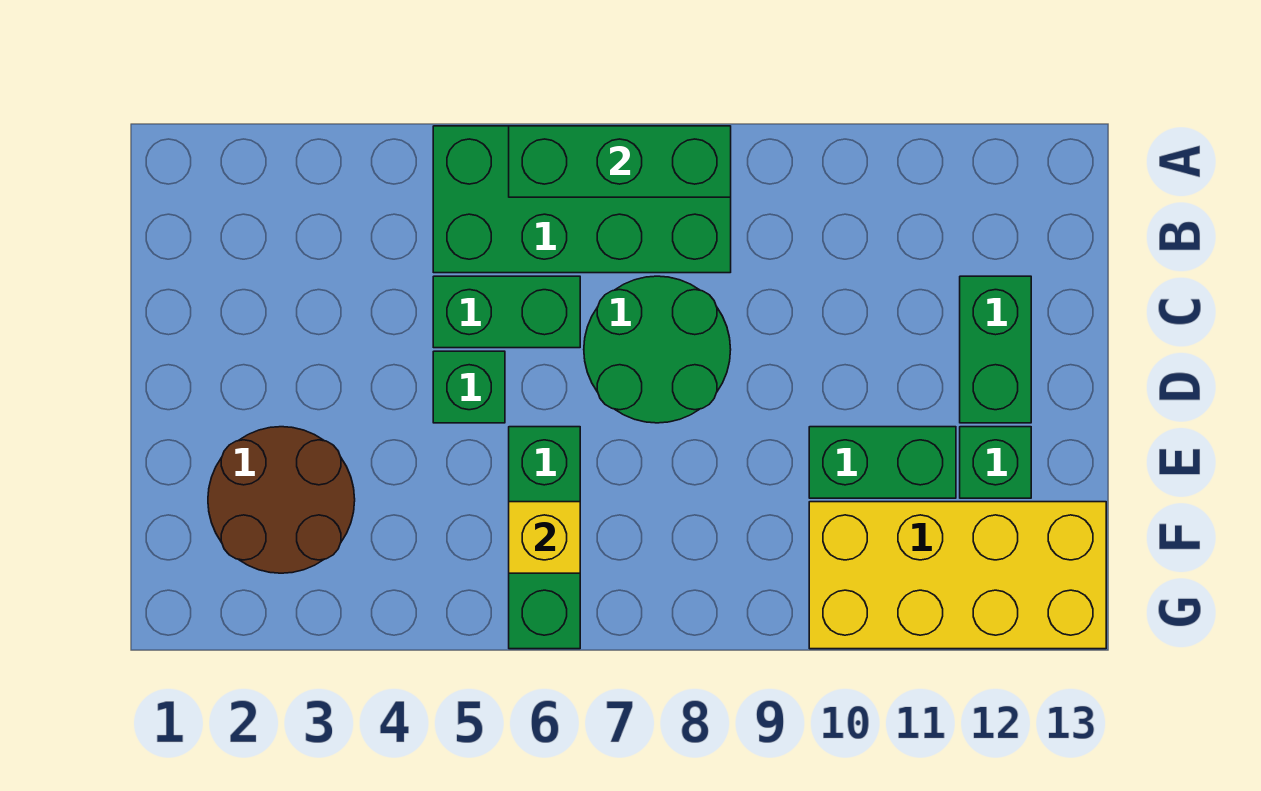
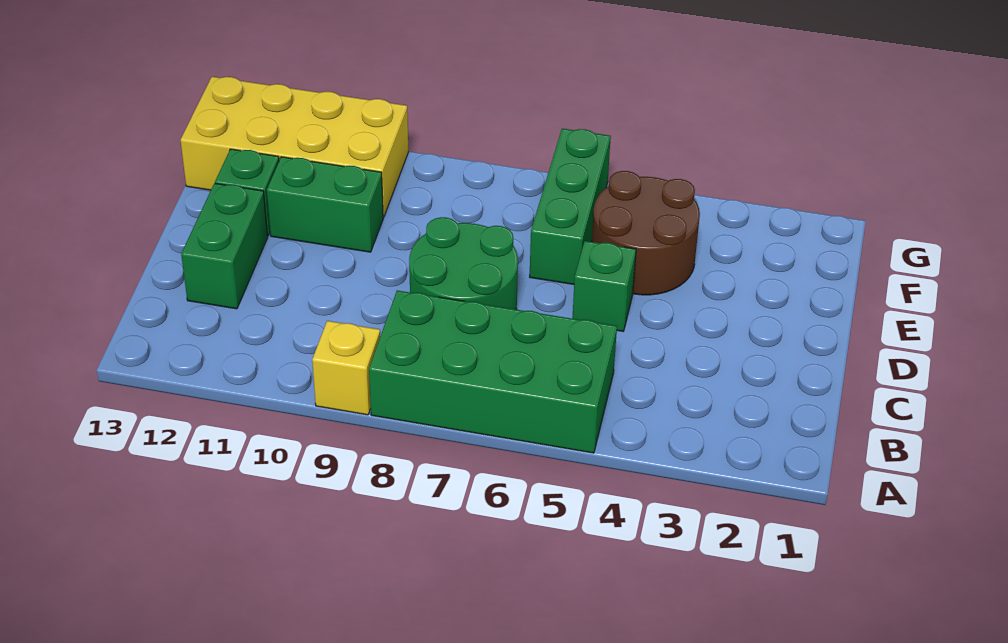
green brick A6:A8 level 2 -> none
green brick C5:C6 level 1 -> none
brown round brick E2:F3 level 1 -> brown round brick E4:F5 level 1
yellow brick F6 level 2 -> yellow brick A9 level 1

